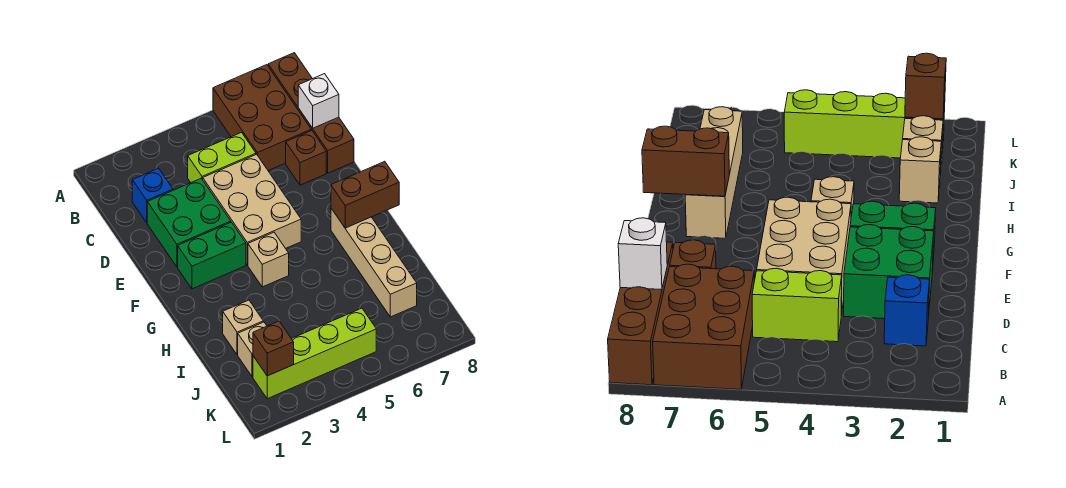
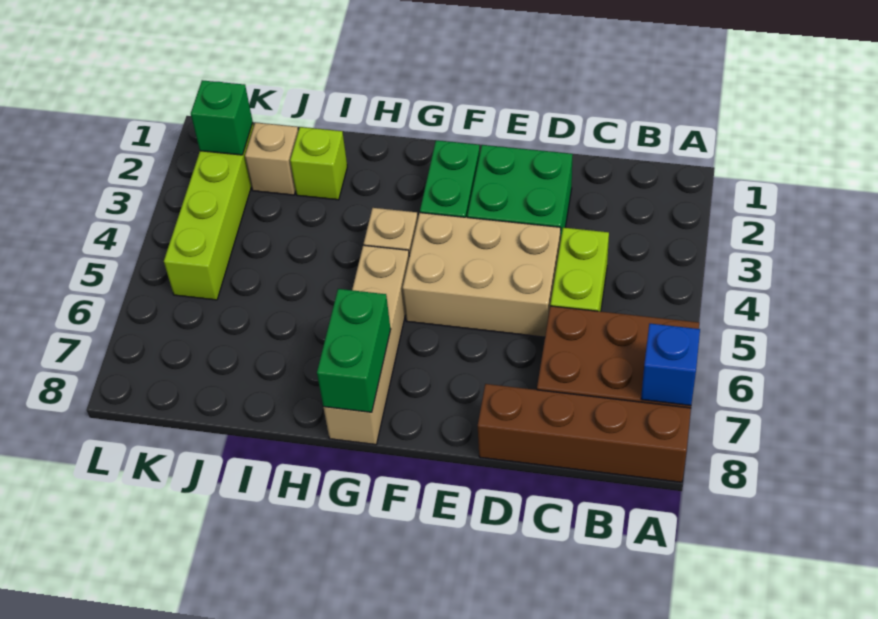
blue brick C2 level 1 -> blue brick A7 level 2
white brick C8 level 2 -> none
brown brick D7 level 1 -> none
tan brick G7:J7 level 1 -> tan brick G5:G8 level 1
brown brick G7:G8 level 2 -> green brick G7:G8 level 2
tan brick I2 level 1 -> lime brick I2 level 1
brown brick K2 level 2 -> green brick K2 level 2

